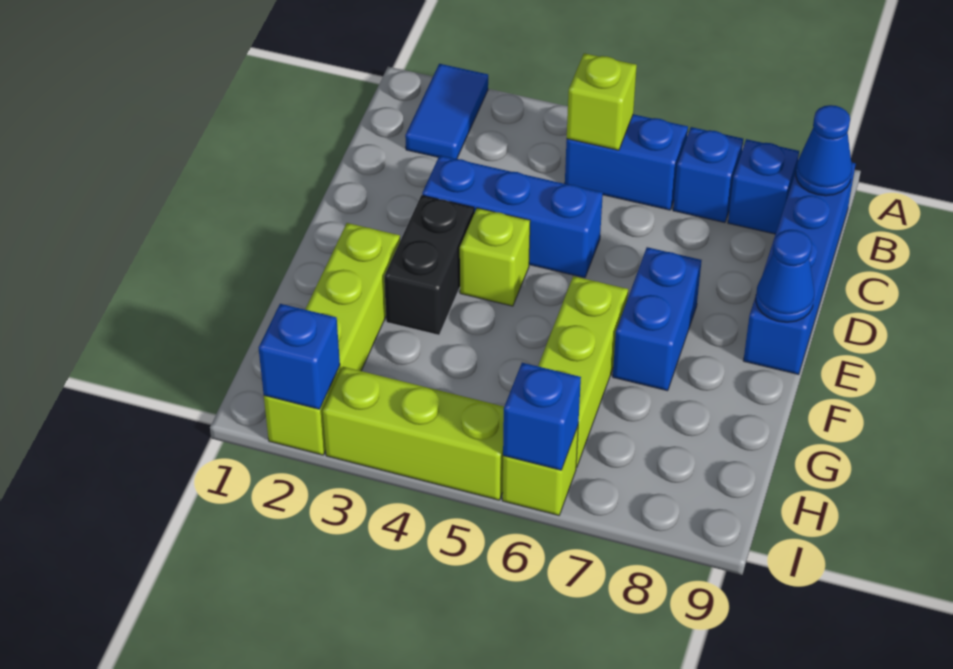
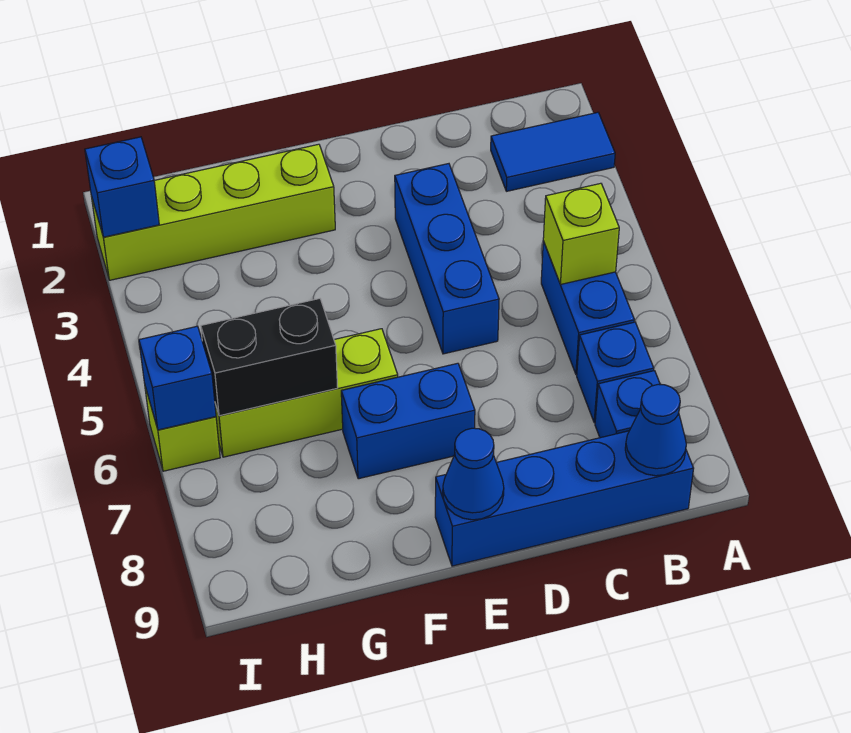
black brick E3:F3 level 1 -> black brick G6:H6 level 2
lime brick E4 level 1 -> none
lime brick I3:I5 level 1 -> none

